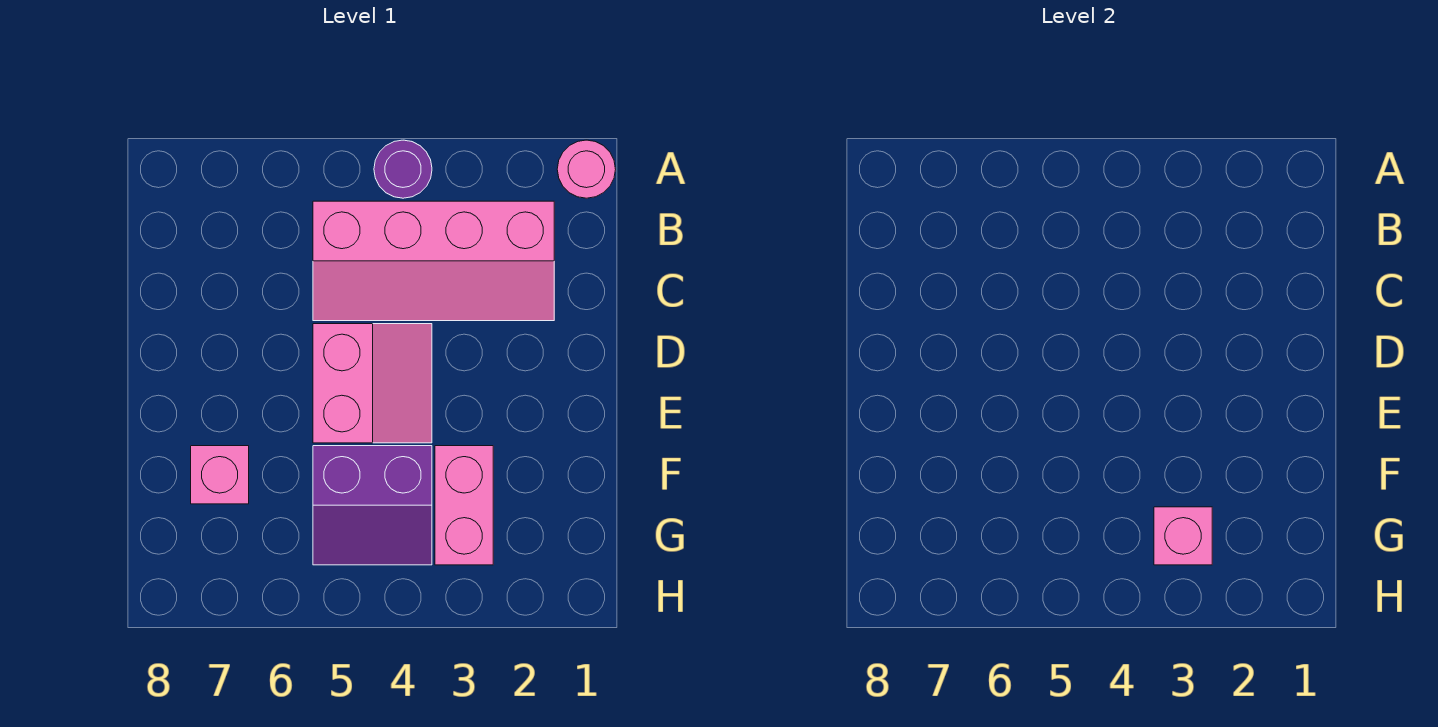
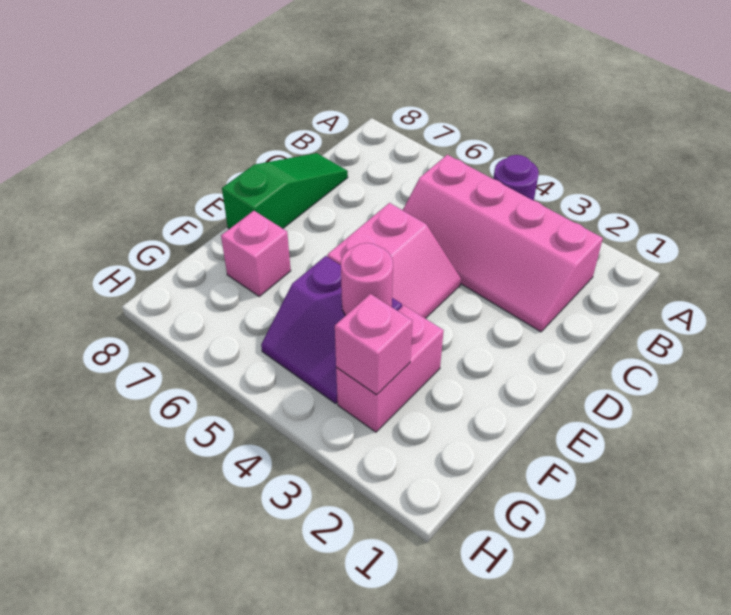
pink round brick A1 level 1 -> pink round brick F4 level 2
none -> green slope C8:E8 level 1 top E

